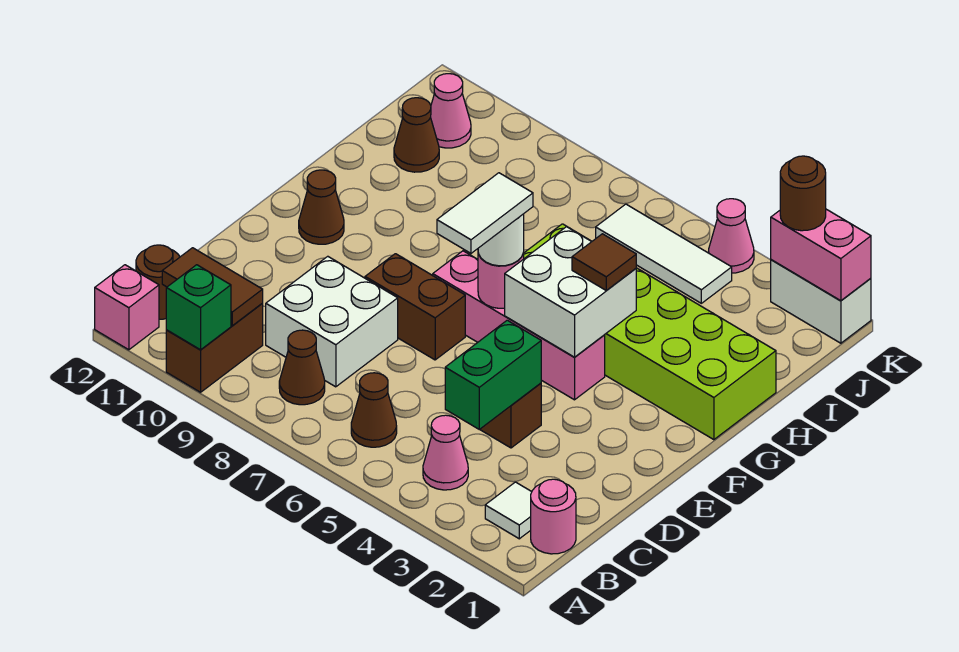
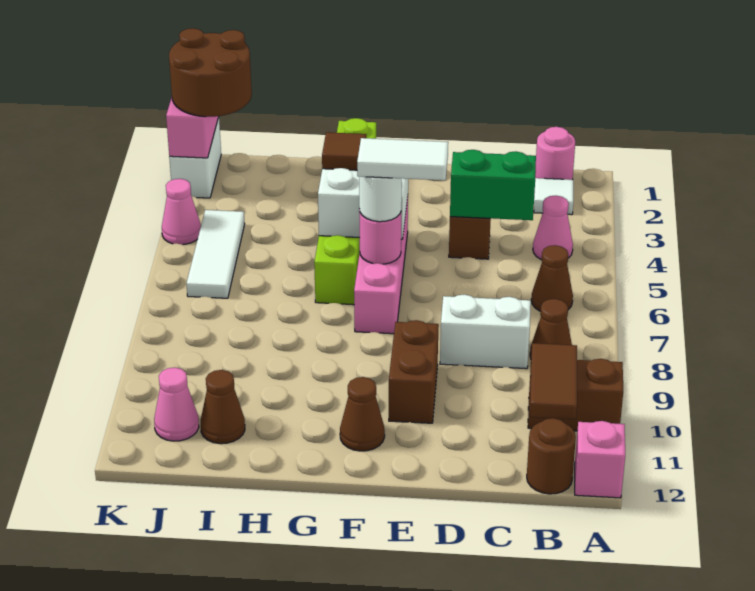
green brick A10 level 2 -> none
white brick C8:D9 level 1 -> white brick C8:D8 level 1
brown brick E7:E8 level 1 -> brown brick E9:E10 level 1
lime brick G1:H6 level 1 -> lime brick G1:G6 level 1
brown round brick K2 level 3 -> brown round brick J1:K2 level 3

